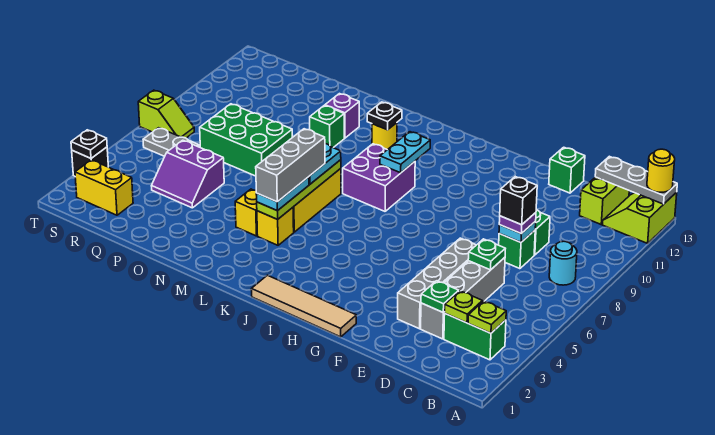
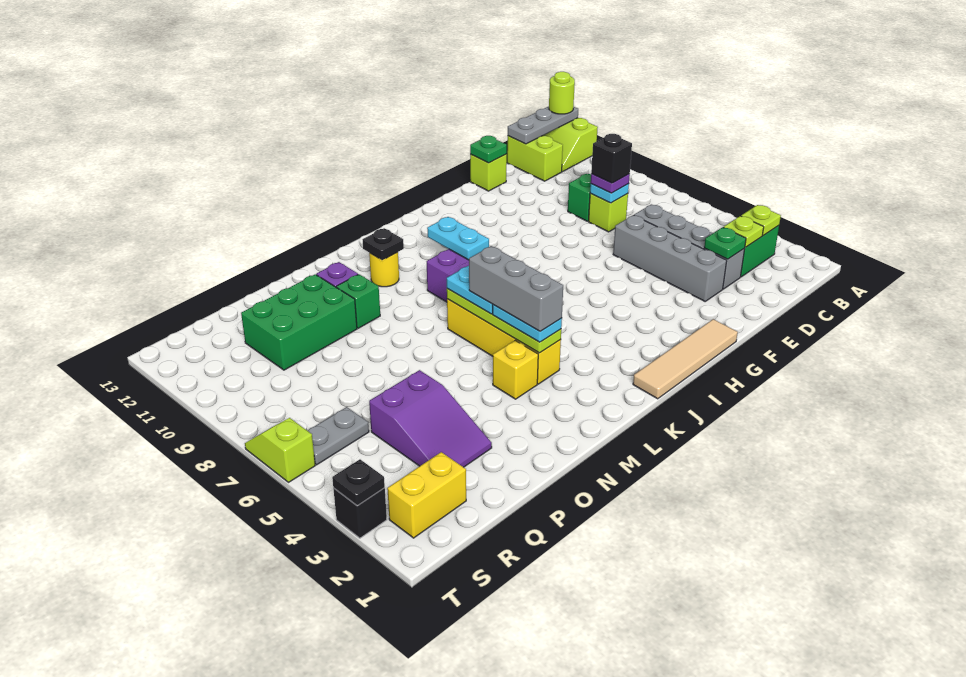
yellow round brick A13 level 3 -> lime round brick A13 level 3
cyan round brick B8 level 1 -> none
green plate D6 level 2 -> green plate E13 level 2
green brick D8 level 1 -> lime brick D8 level 1
green brick E13 level 1 -> lime brick E13 level 1
green brick O7:Q8 level 1 -> green brick O10:Q11 level 1
purple slope P4:Q5 level 1 top 5 -> purple slope P3:Q5 level 1 top 5
lime slope S7:T7 level 1 top T -> lime slope T6:T7 level 1 top 6

